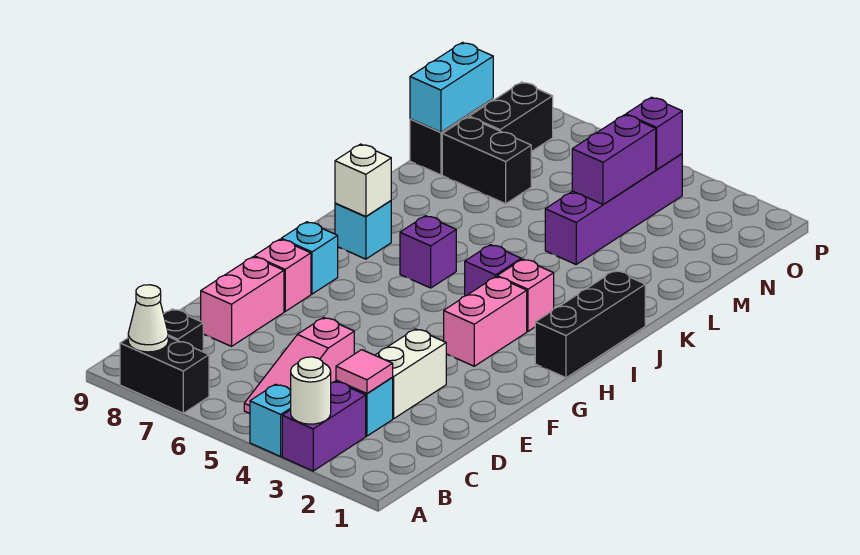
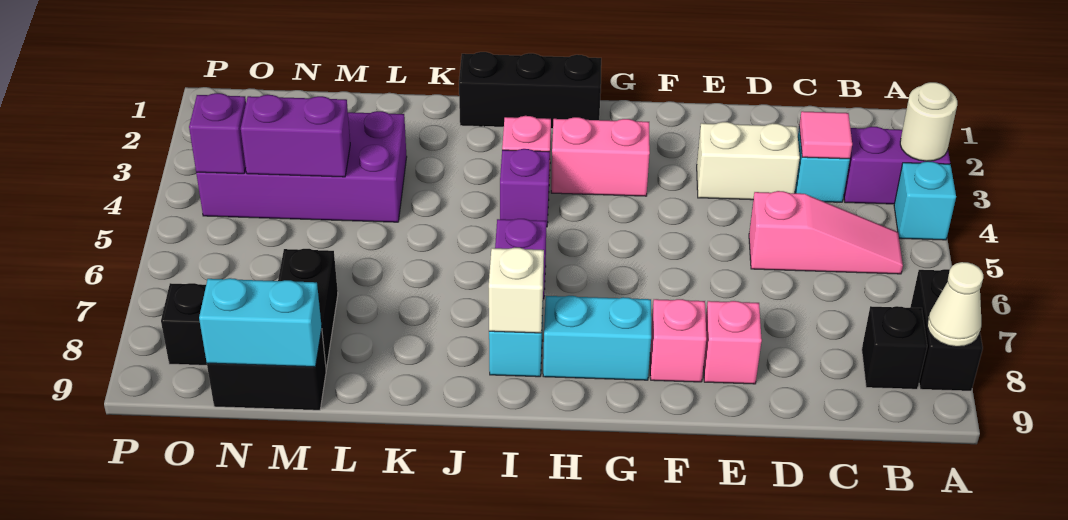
pink brick D8:E8 level 1 -> pink brick E8 level 1
cyan brick G8 level 1 -> cyan brick G8:H8 level 1
purple brick L4:O4 level 1 -> purple brick L3:O4 level 1

